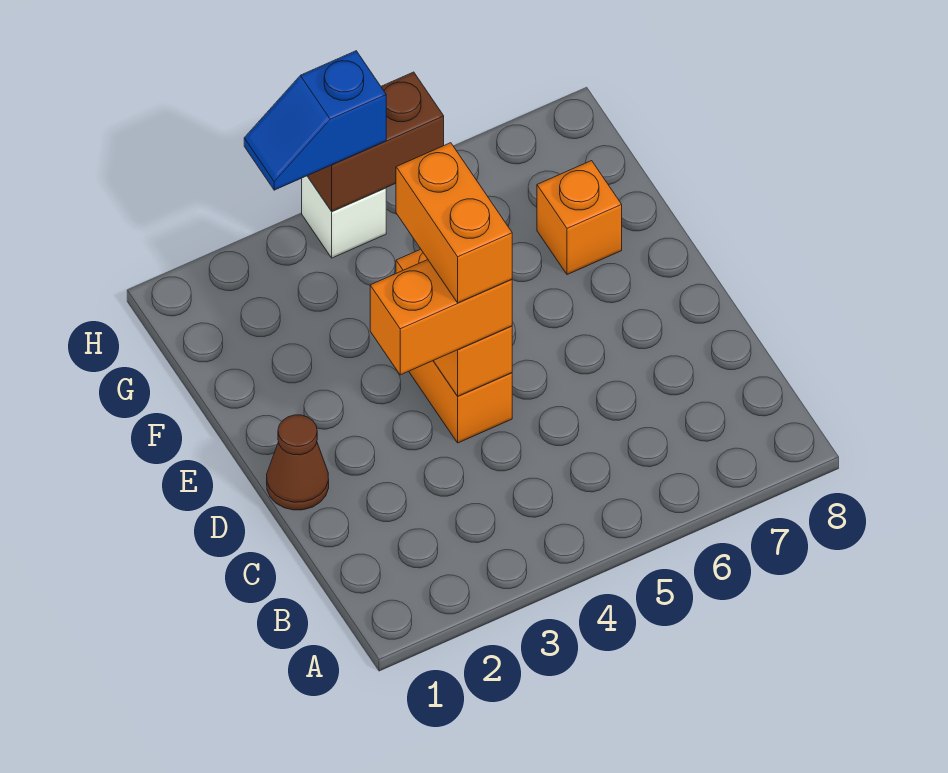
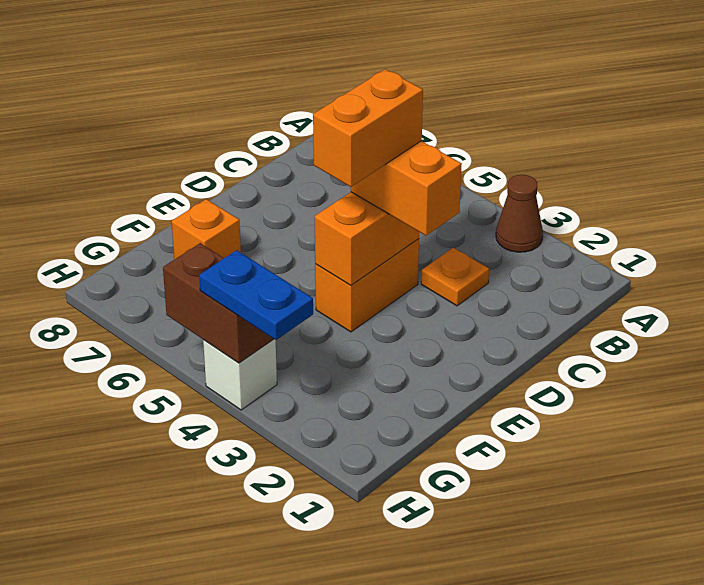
none -> orange plate C3 level 1
brown cone D1 level 1 -> brown cone A3 level 1
blue slope H3:H4 level 3 top 4 -> blue plate H3:H4 level 3

